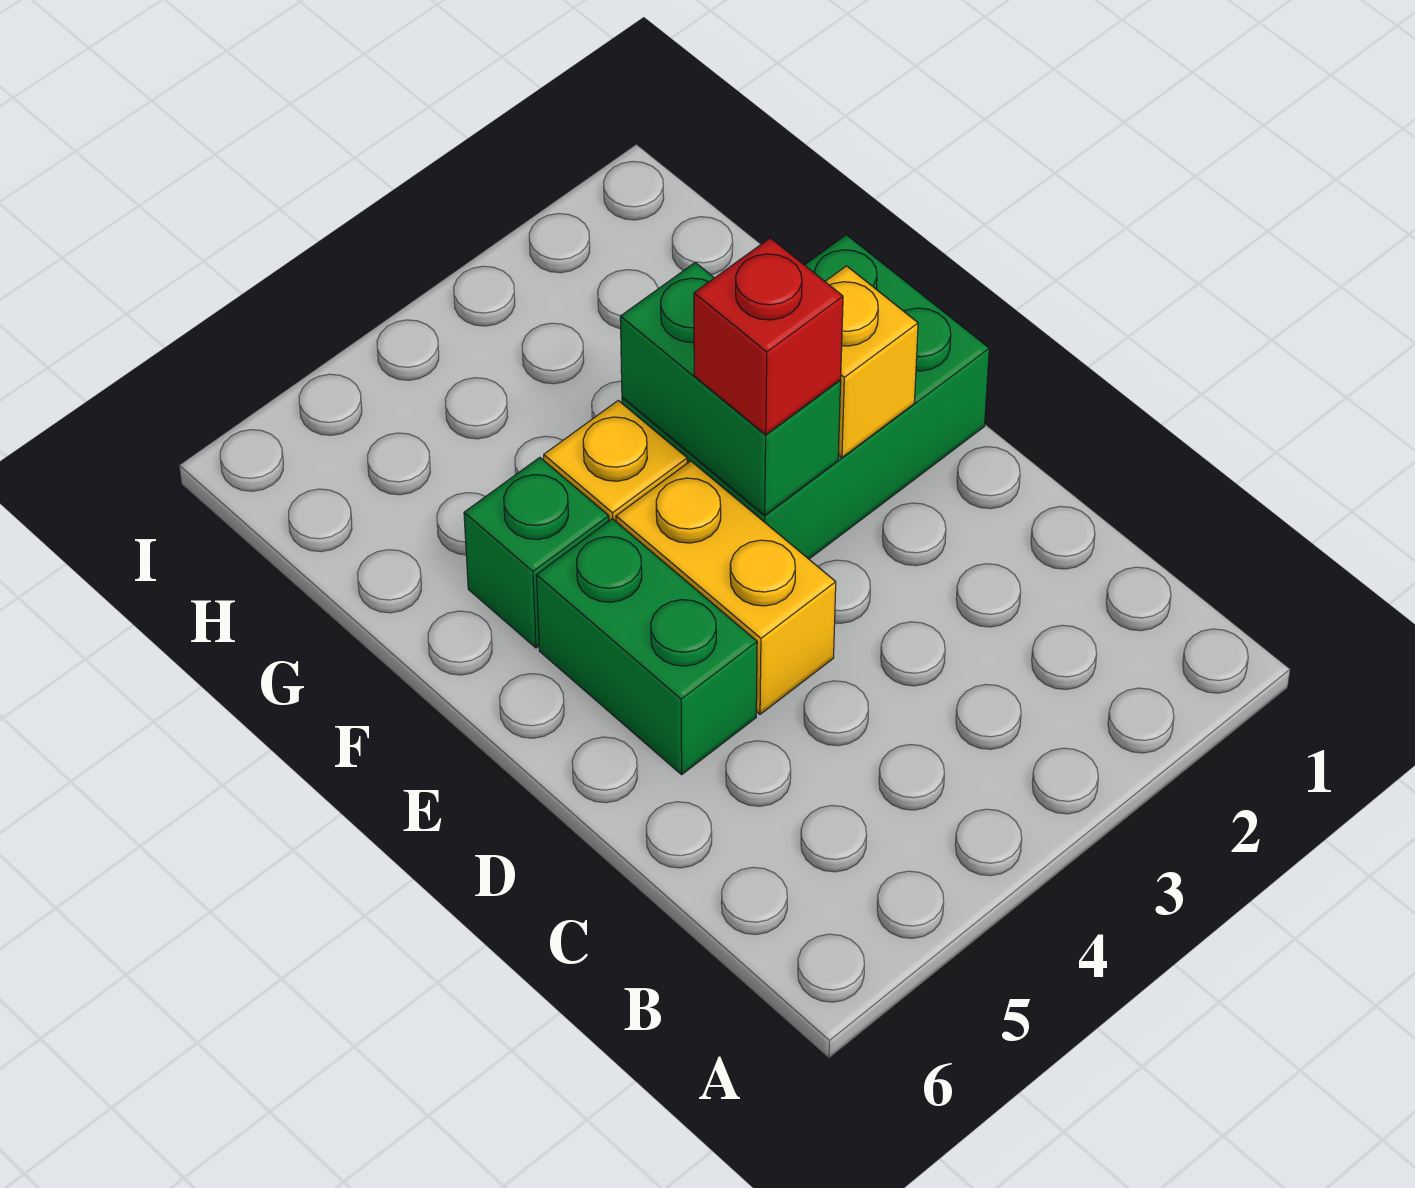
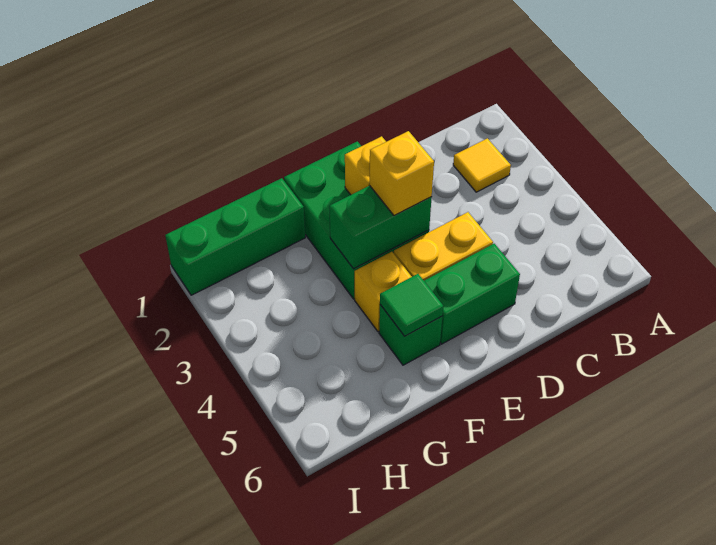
none -> yellow tile B2 level 1
red brick E3 level 3 -> yellow brick E3 level 3
none -> green tile F5 level 2
none -> green brick G1:I1 level 1

